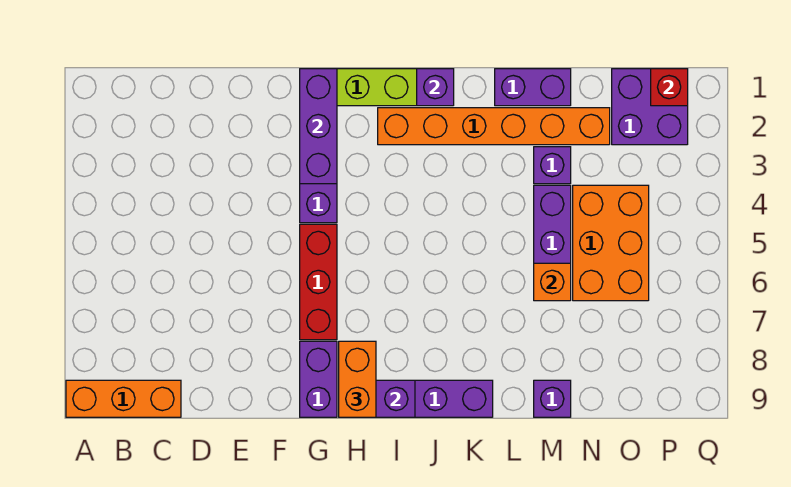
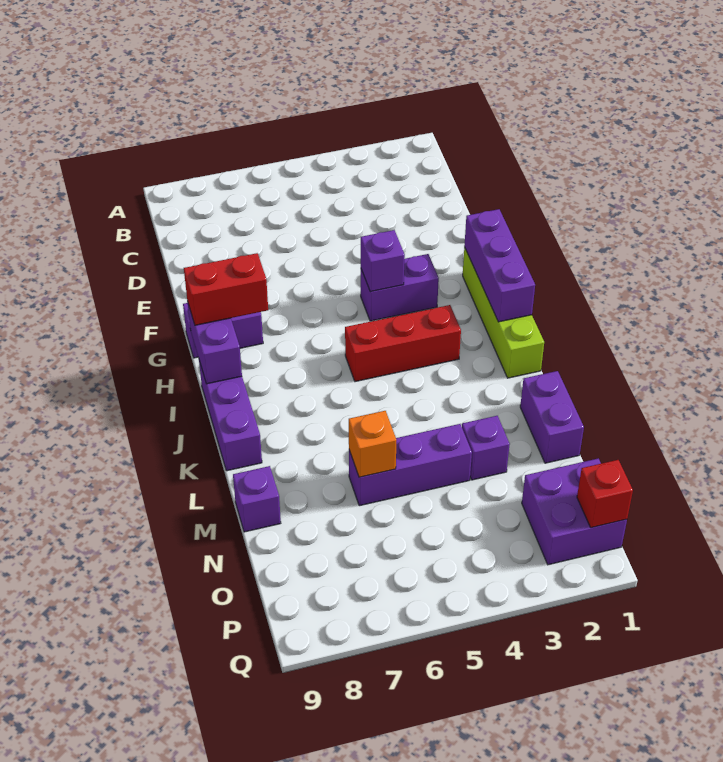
orange brick A9:C9 level 1 -> none
purple brick G1:G3 level 2 -> purple brick G1:I1 level 2
red brick G5:G7 level 1 -> red brick I3:I5 level 1
orange brick H8:H9 level 3 -> red brick H8:H9 level 3
orange brick I2:N2 level 1 -> none
purple brick J1 level 2 -> purple brick G4 level 2
orange brick N4:O6 level 1 -> none

